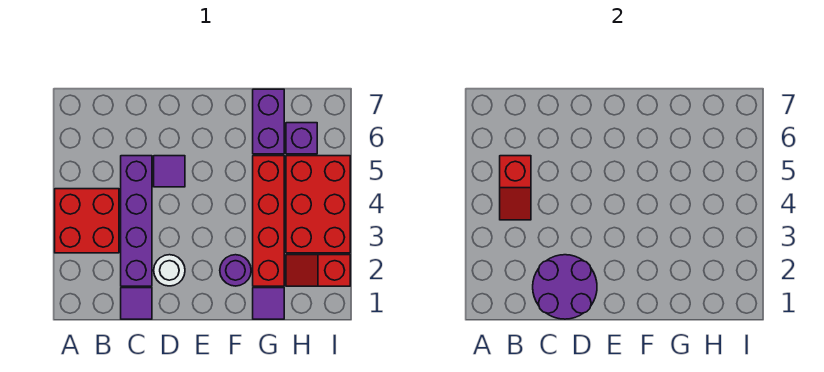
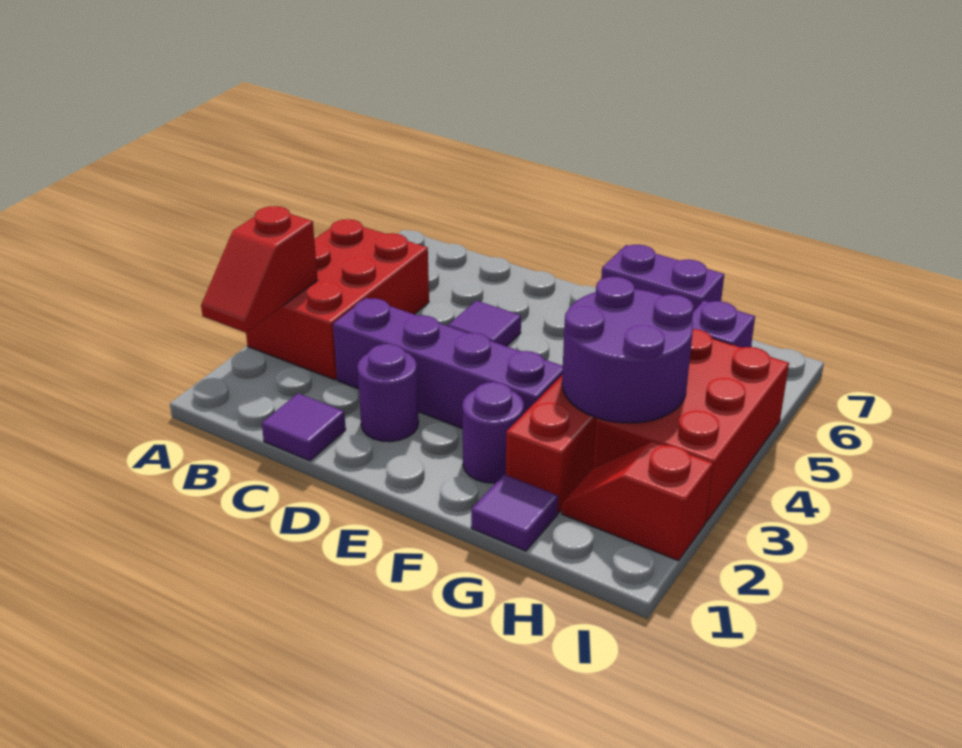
red brick A3:B4 level 1 -> red brick A3:B5 level 1
red slope B4:B5 level 2 top 5 -> red slope A2:A3 level 2 top 3
purple round brick C1:D2 level 2 -> purple round brick G3:H4 level 2
purple brick C2:C5 level 1 -> purple brick C3:F3 level 1
white round brick D2 level 1 -> purple round brick D2 level 1
purple brick G6:G7 level 1 -> purple brick F7:G7 level 1

